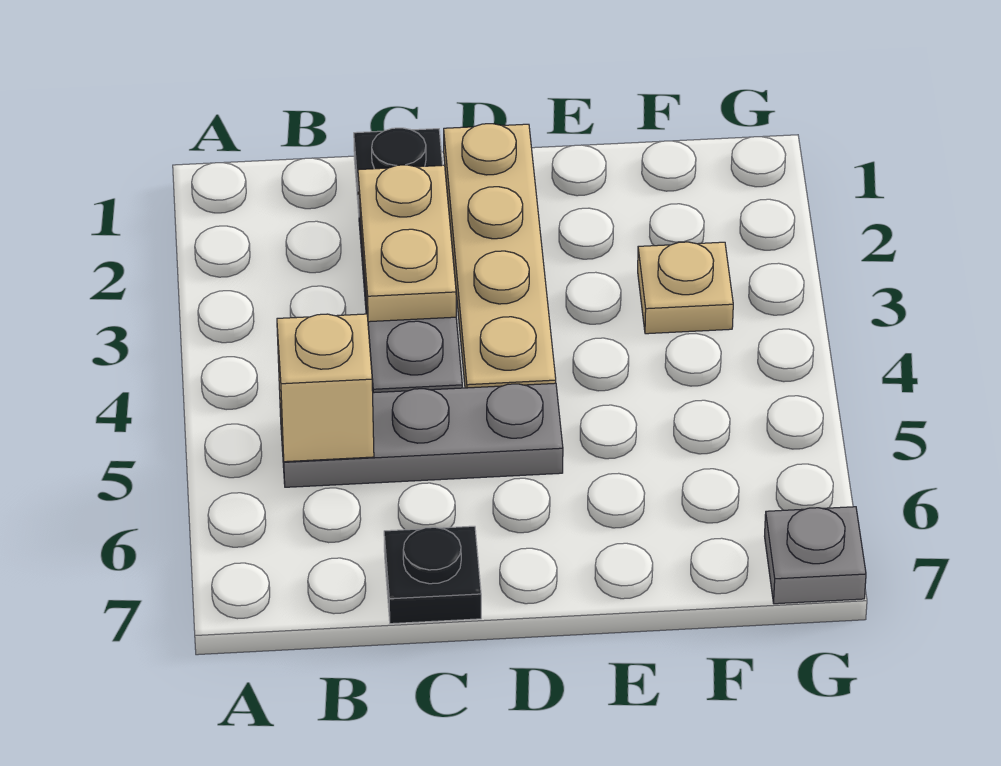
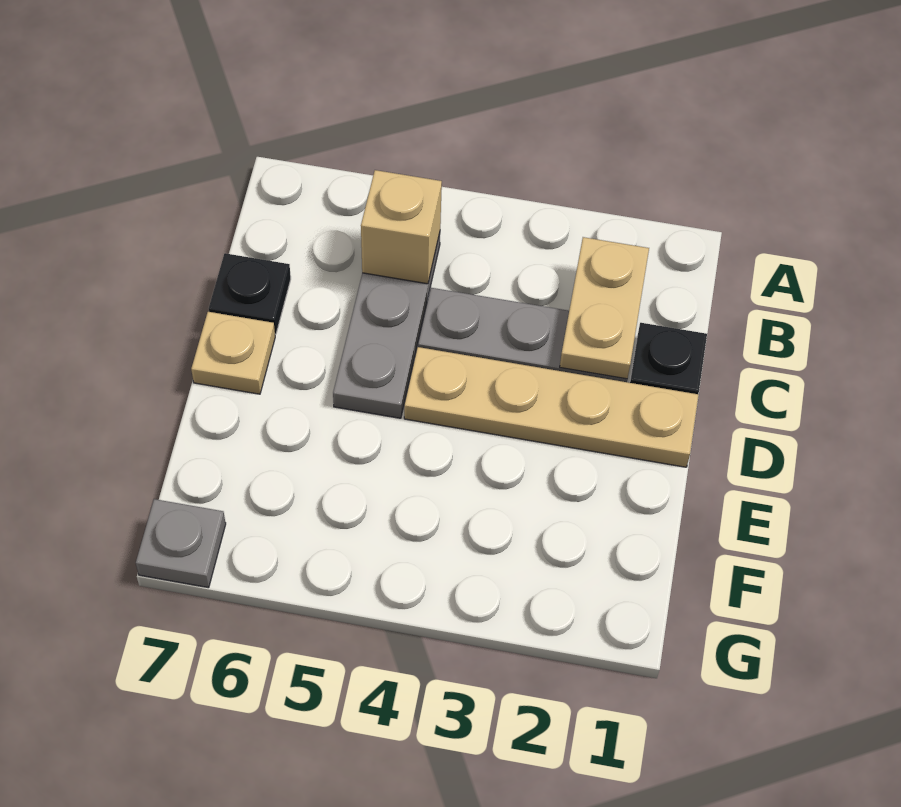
tan plate C2:C3 level 2 -> tan plate B2:C2 level 2
tan plate F3 level 1 -> tan plate D7 level 1

